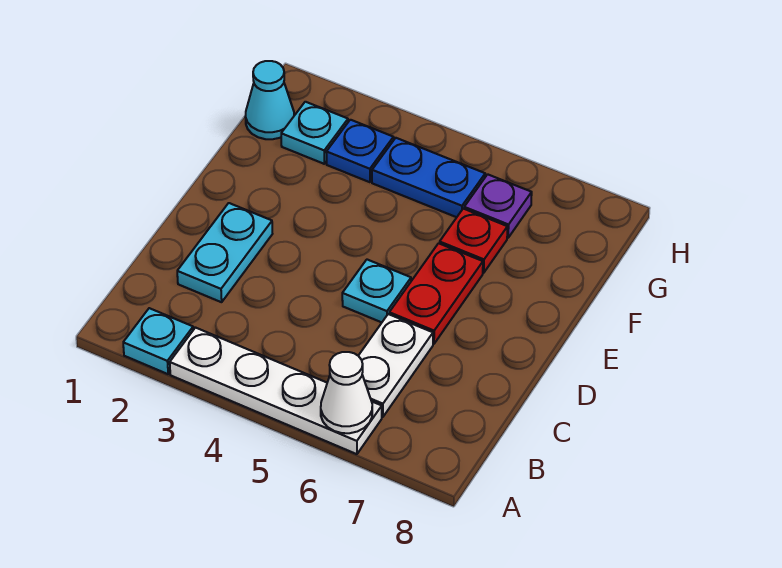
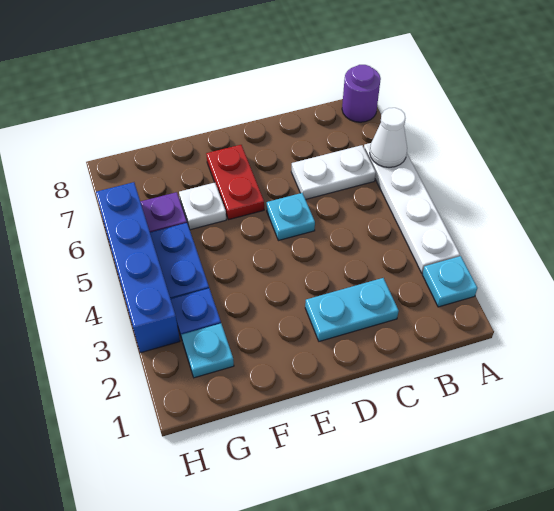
none -> purple round brick A8 level 1
red plate D6:E6 level 1 -> red plate E6:E7 level 1
red plate F6 level 1 -> white plate F6 level 1
cyan cone G1 level 1 -> none
none -> blue brick H3:H6 level 1

